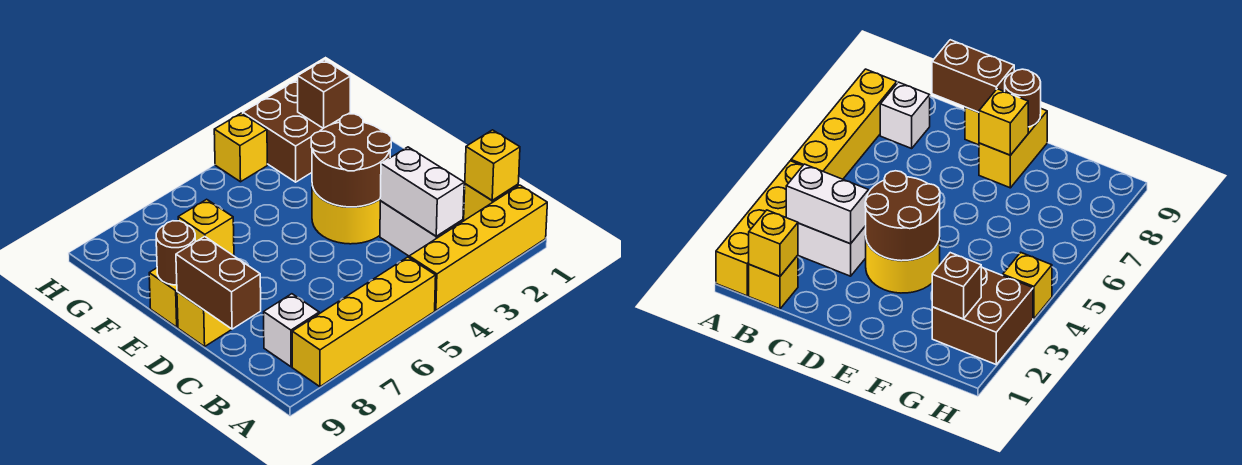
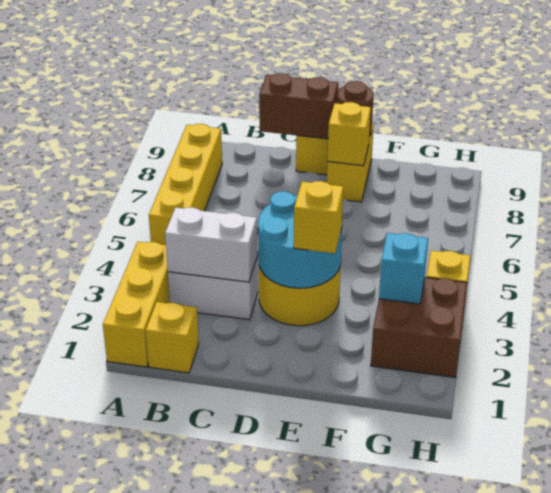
yellow brick A1:A4 level 1 -> yellow brick A1:A3 level 1
yellow brick B1 level 2 -> yellow brick E3 level 3
white brick B8 level 1 -> none
brown round brick D3:E4 level 2 -> cyan round brick D3:E4 level 2
brown brick G2 level 2 -> none
none -> cyan brick G3 level 2

